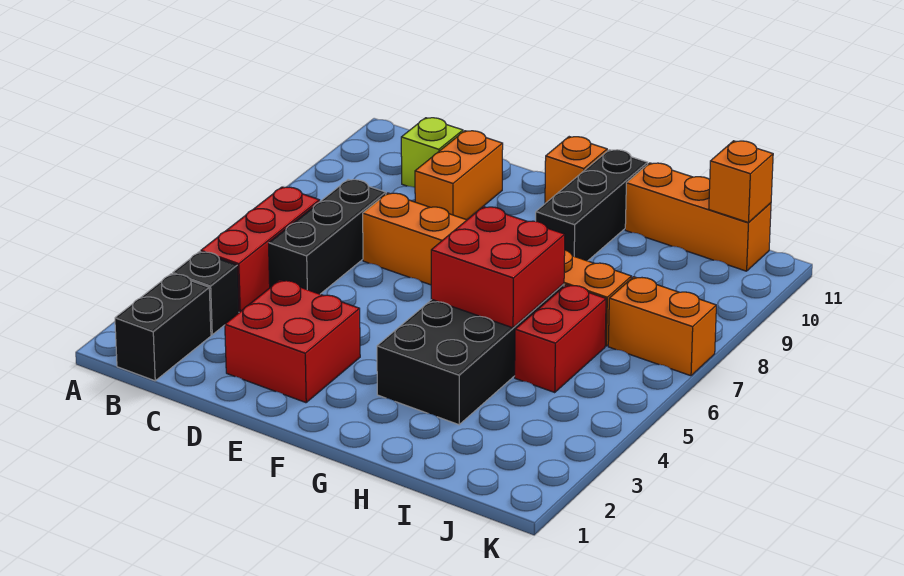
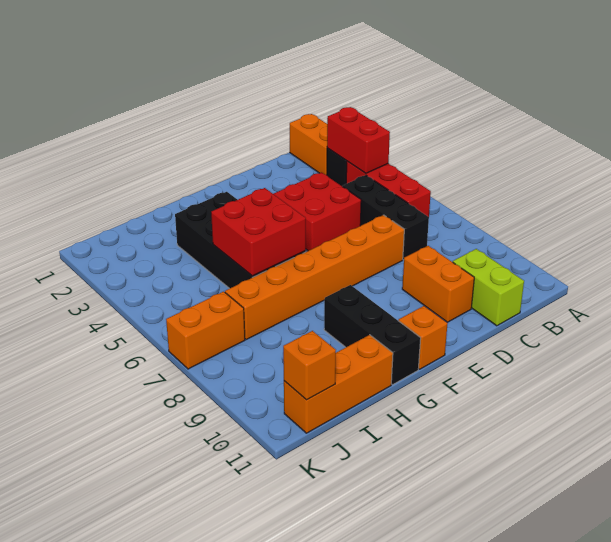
black brick B1:B2 level 1 -> orange brick B1:B2 level 1
lime brick C10 level 1 -> lime brick C10:C11 level 1
red brick D2:E3 level 1 -> red brick D4:E5 level 1
red brick I5:I6 level 1 -> red brick B3:B4 level 2

